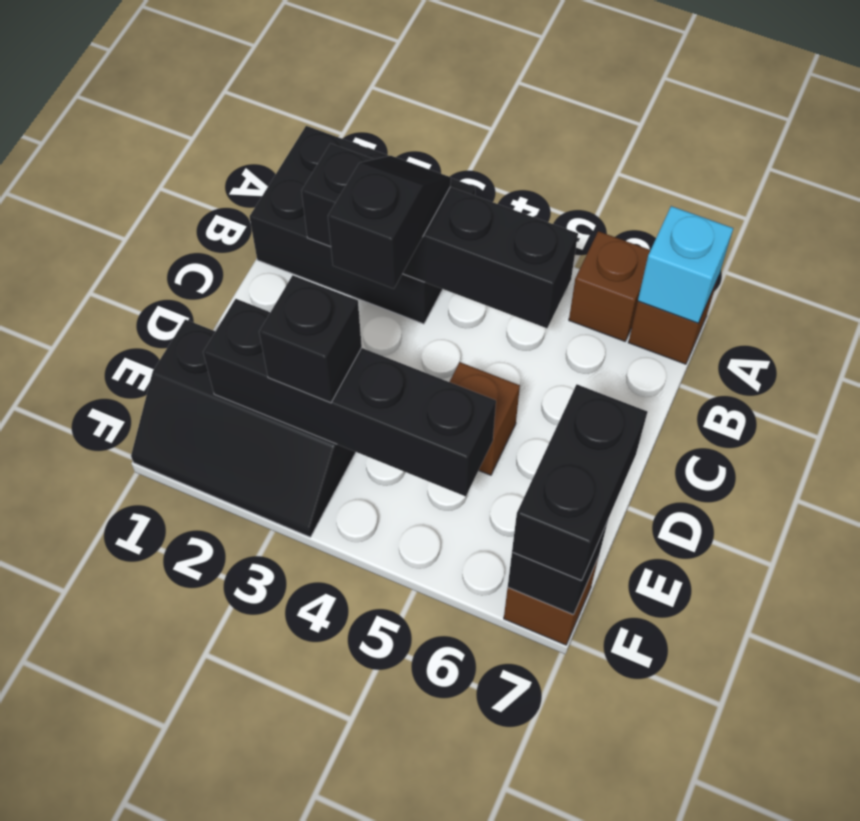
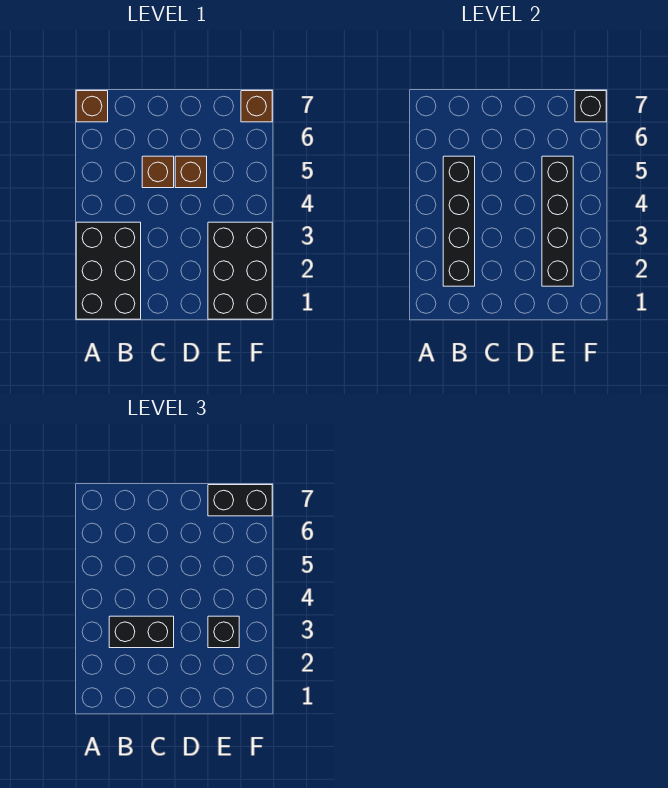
brown brick A6 level 1 -> brown brick C5 level 1
cyan brick A7 level 2 -> none
black slope B3:C3 level 3 top C -> black brick B3:C3 level 3
black slope E1:F3 level 1 top E -> black brick E1:F3 level 1

